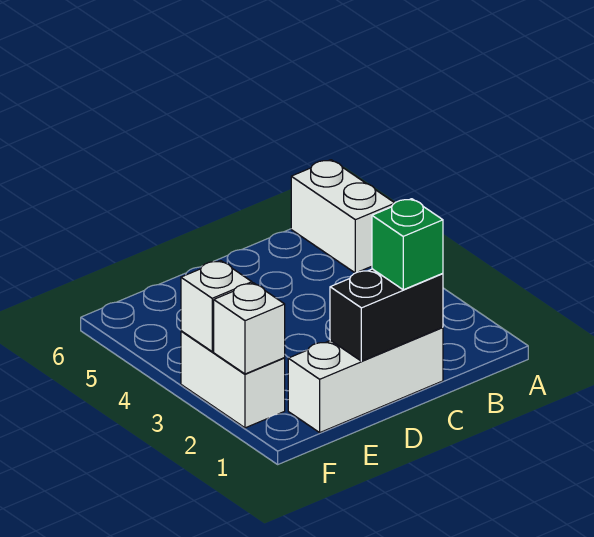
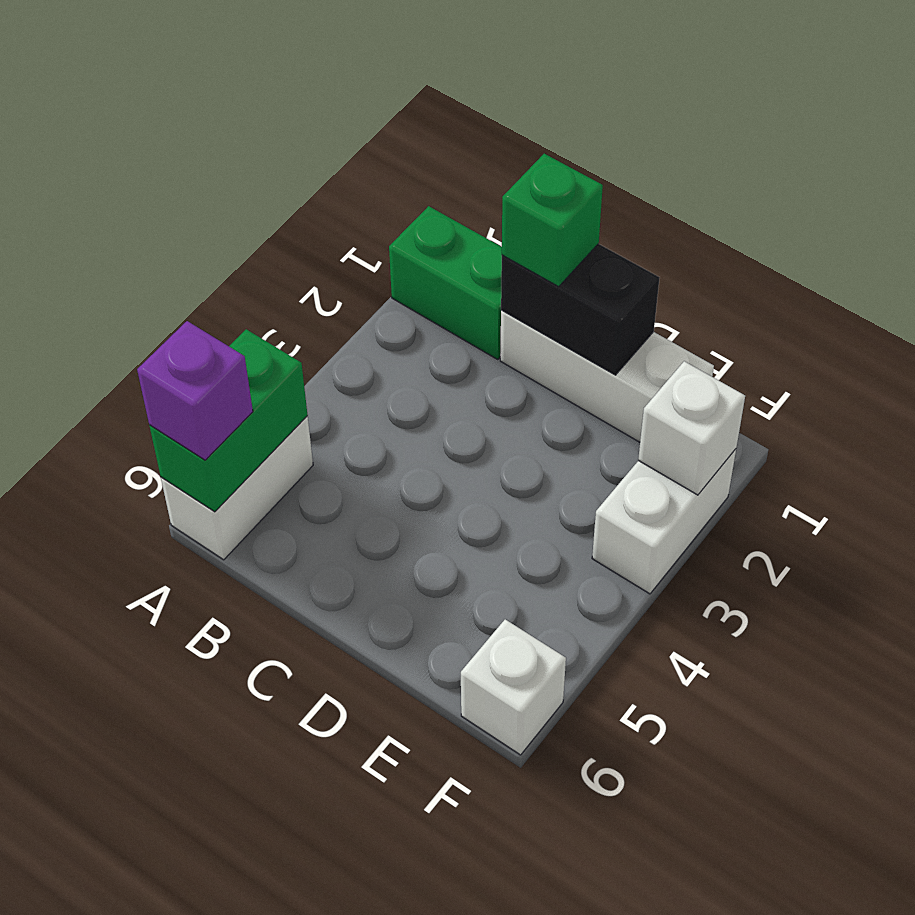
none -> green brick A1:B1 level 1
none -> green brick A5:A6 level 2
none -> purple brick A6 level 3
white brick F3 level 2 -> white brick F6 level 1

